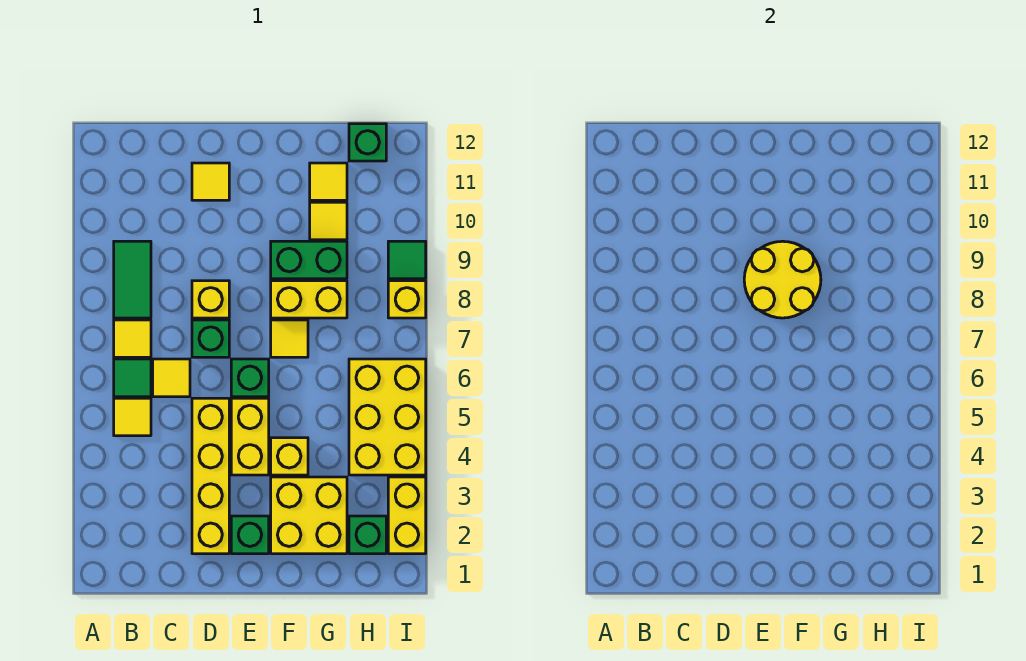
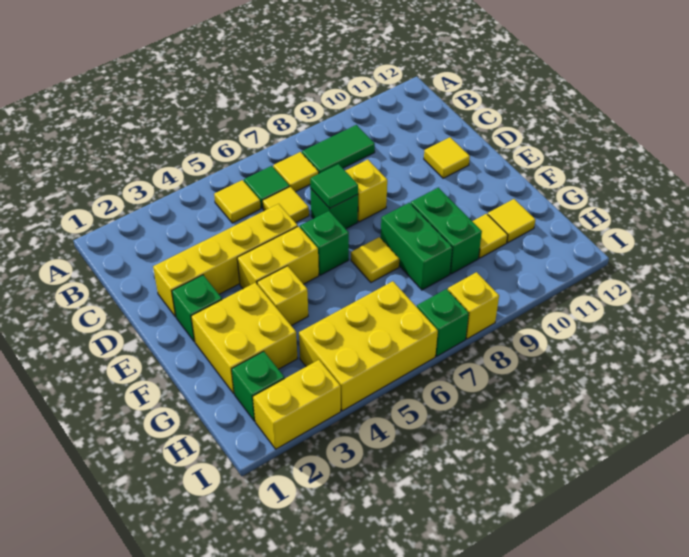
yellow round brick E8:F9 level 2 -> none
yellow brick F8:G8 level 1 -> green brick F8:G8 level 1
green brick H12 level 1 -> green brick I7 level 1
green tile I9 level 1 -> green tile D7 level 2

